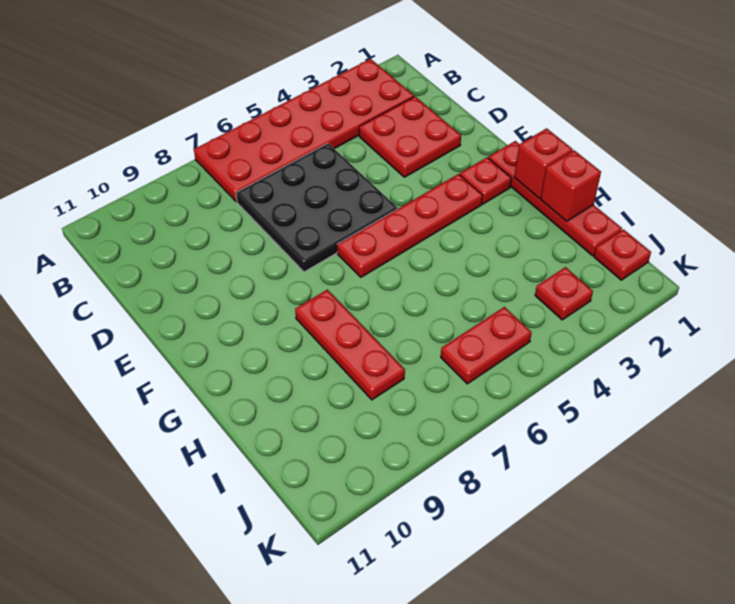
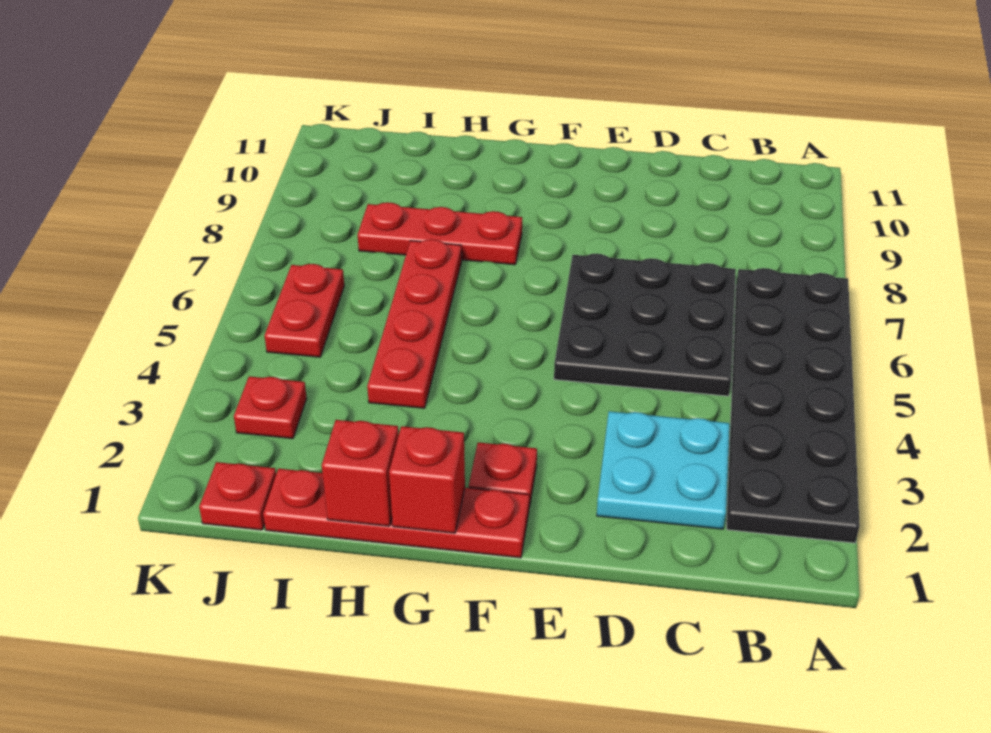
red plate A2:B7 level 1 -> black plate A2:B7 level 1
red plate C2:D3 level 1 -> cyan plate C2:D3 level 1
red plate F3:F6 level 1 -> red plate H4:H7 level 1

